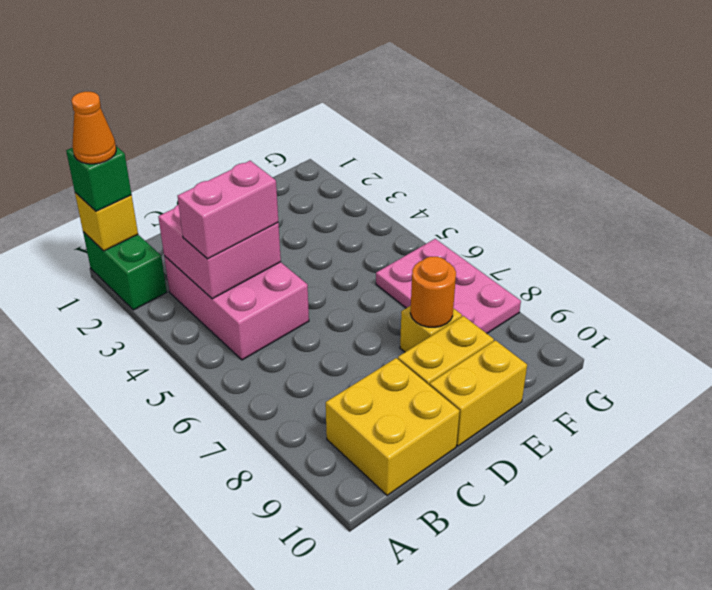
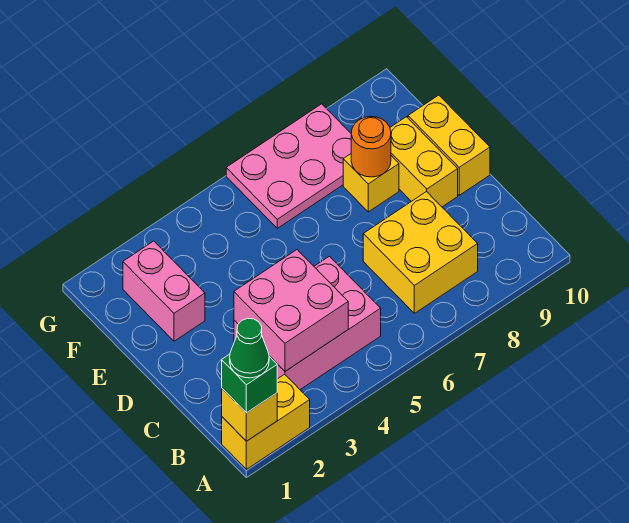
green brick A1:A2 level 1 -> yellow brick A1:A2 level 1
orange cone A1 level 4 -> green cone A1 level 4
pink brick B4:C4 level 3 -> pink brick E2:F2 level 1
yellow brick B9:C10 level 1 -> yellow brick B7:C8 level 1

